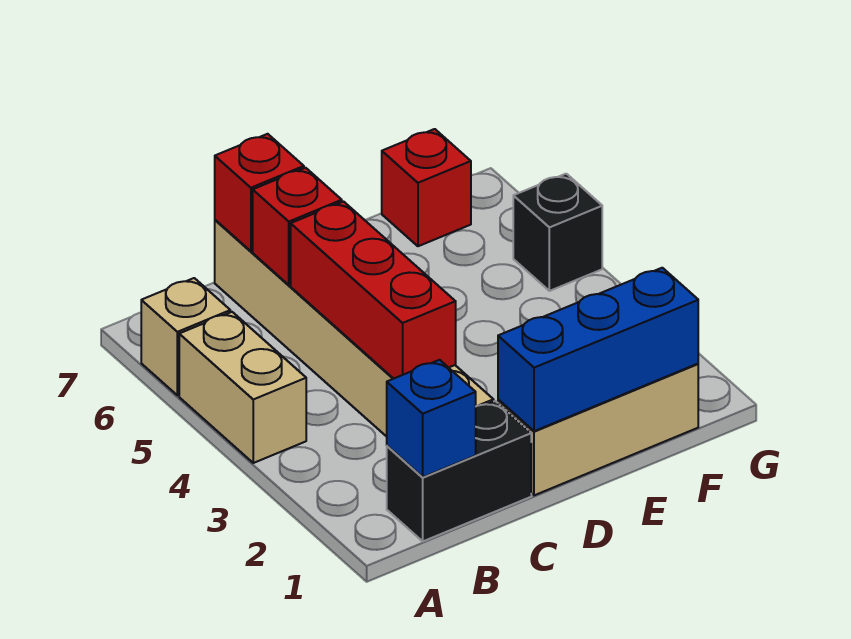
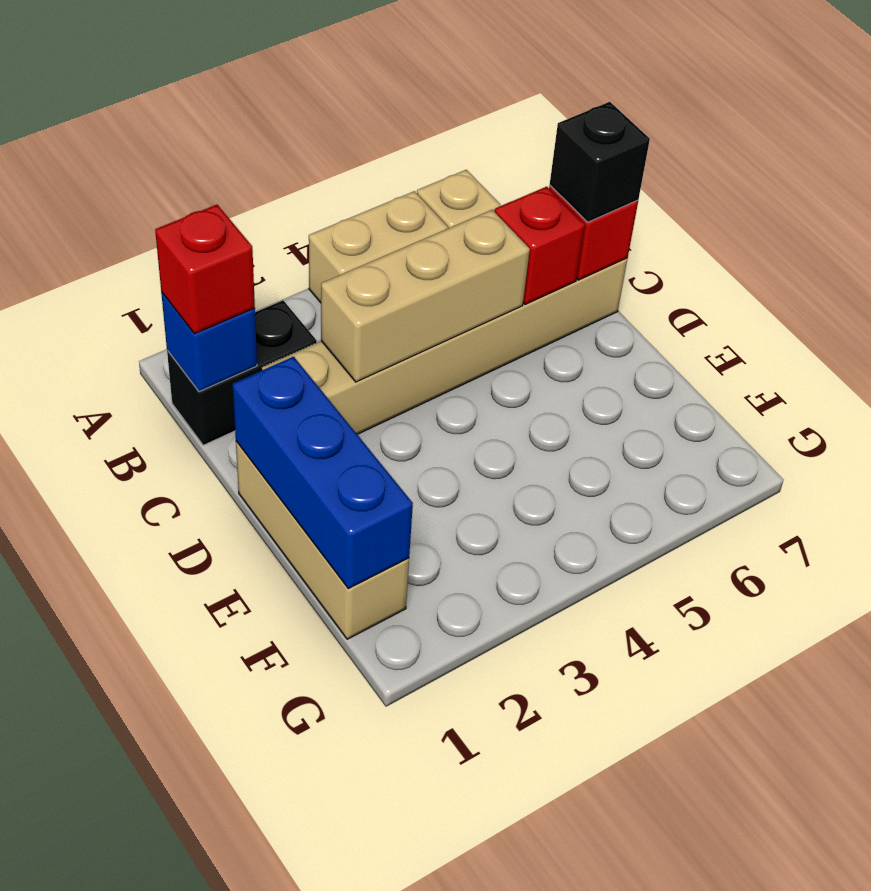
black brick B1:C1 level 1 -> black brick B1:B2 level 1
red brick C3:C5 level 2 -> tan brick C3:C5 level 2
red brick F7 level 1 -> red brick B1 level 3
black brick G5 level 1 -> black brick C7 level 3

